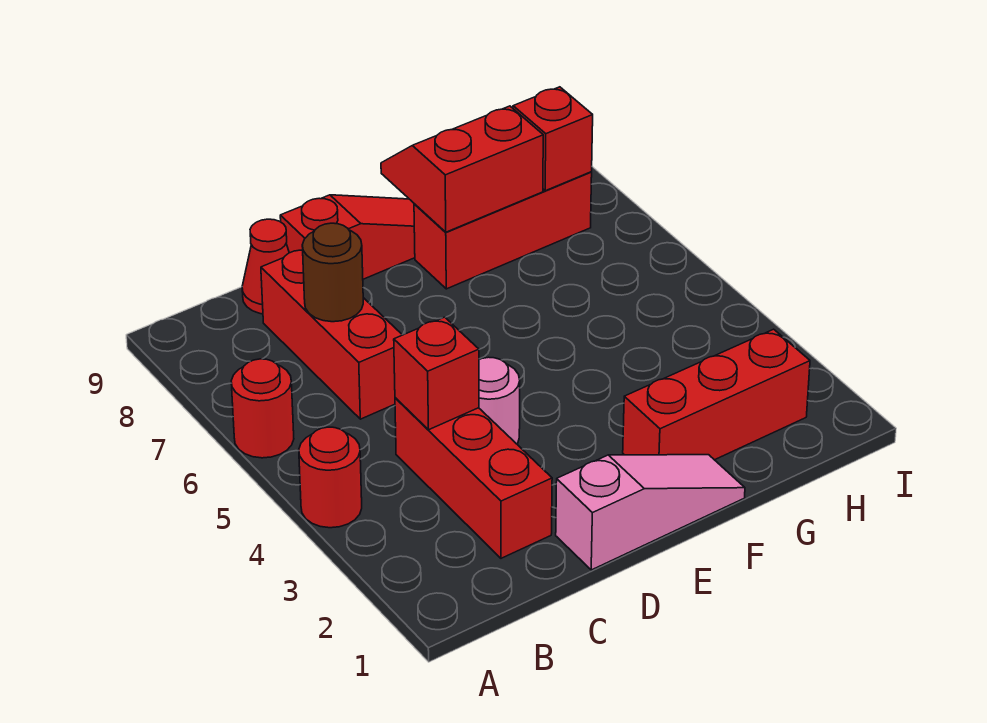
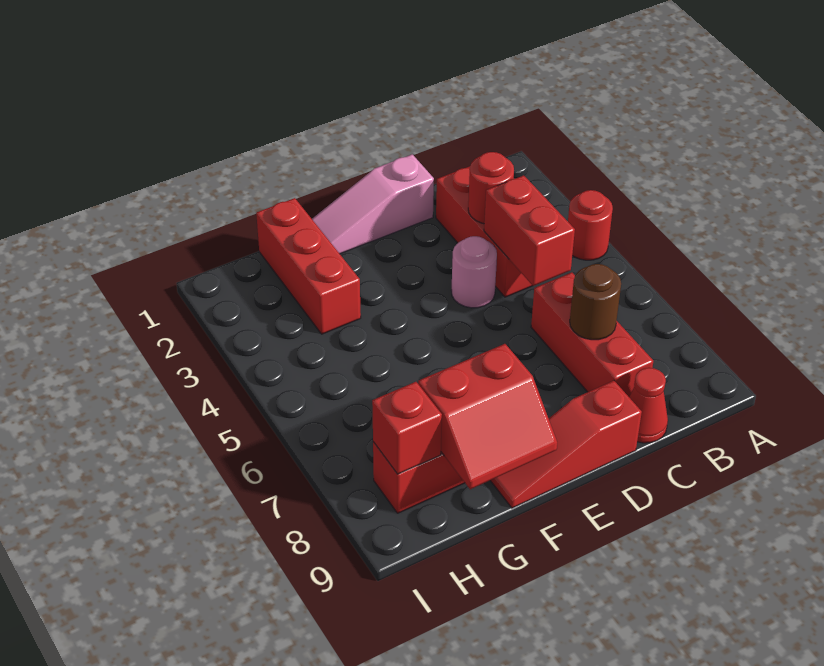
red round brick A6 level 1 -> red round brick C3 level 2
red brick C4 level 2 -> red brick C4:C5 level 2
red brick F2:H2 level 1 -> red brick G1:G3 level 1

